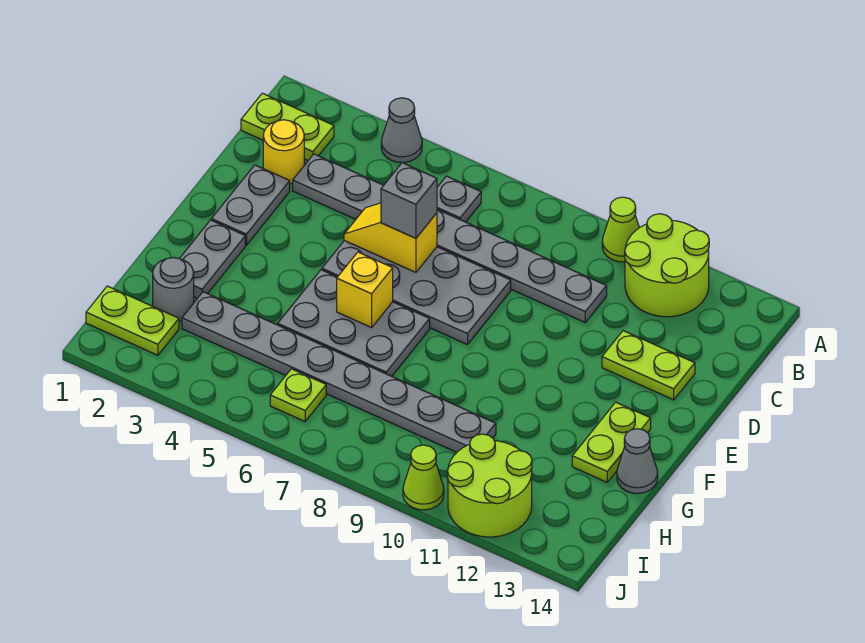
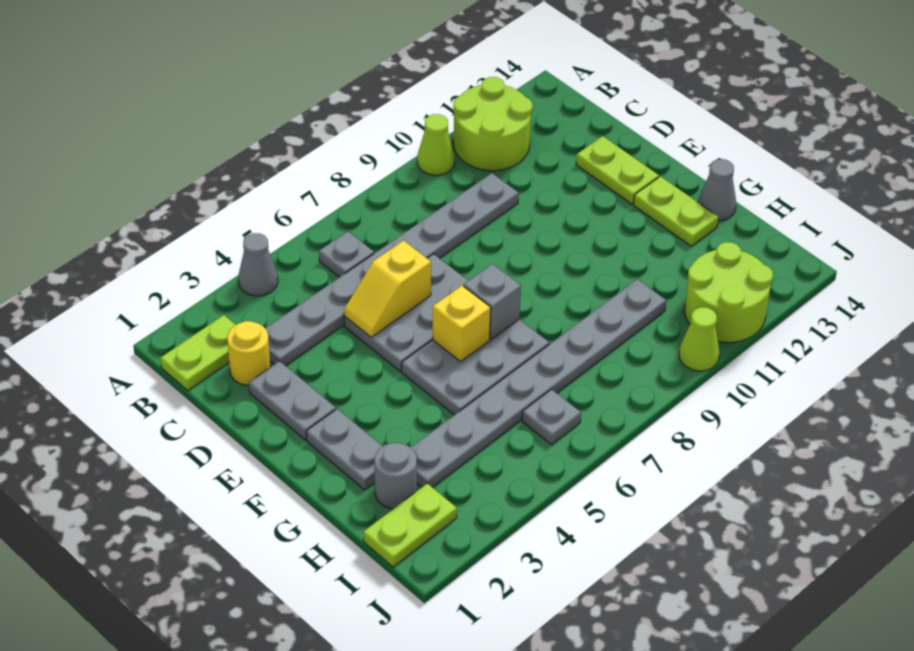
grey plate D5:E8 level 1 -> grey plate D5:E7 level 1
grey brick D6 level 3 -> grey brick F7 level 2
lime plate D12:D13 level 1 -> lime plate D13:E13 level 1
lime plate I6 level 1 -> grey plate I6 level 1

